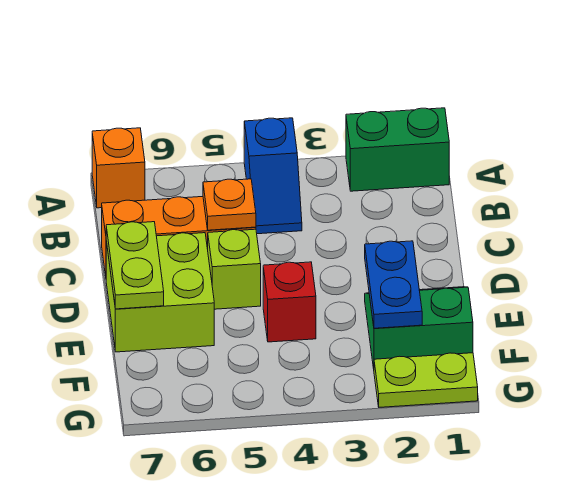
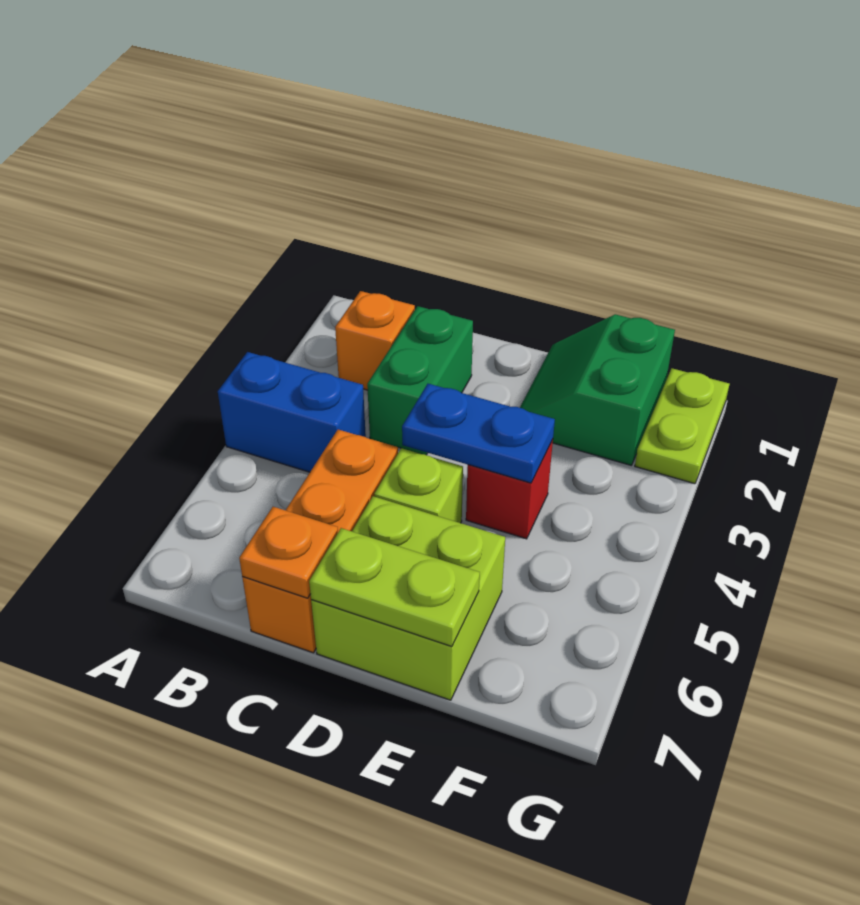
green brick A1:A2 level 1 -> green brick C2:C3 level 1
blue slope A4:B4 level 1 top A -> blue brick A4:B4 level 1
orange brick A7 level 1 -> orange brick B2 level 1
orange plate C5 level 2 -> orange plate C7 level 2
blue plate E2:F2 level 2 -> blue plate D4:E4 level 2

